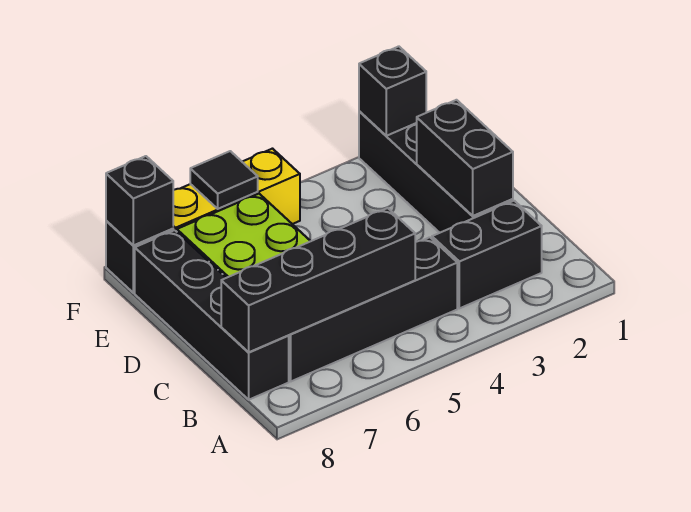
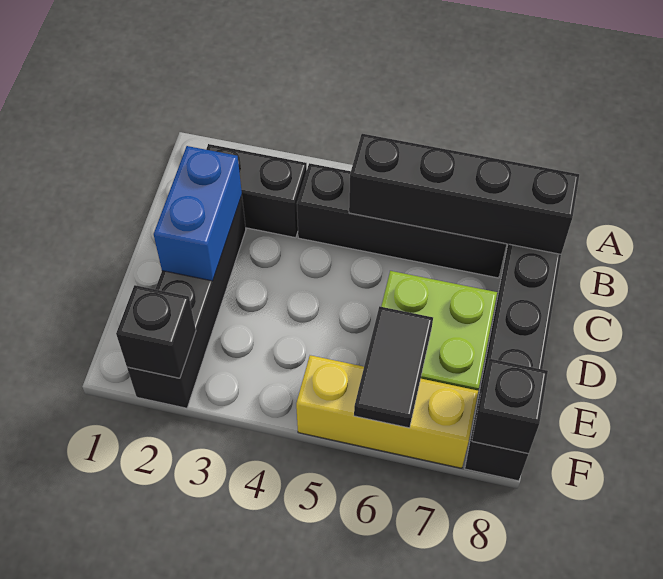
black brick C2:D2 level 2 -> blue brick C2:D2 level 2
black tile F6 level 2 -> black tile E6:F6 level 2

